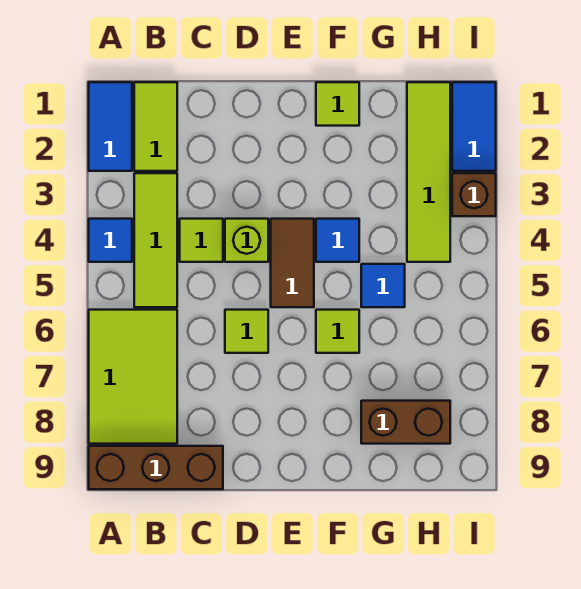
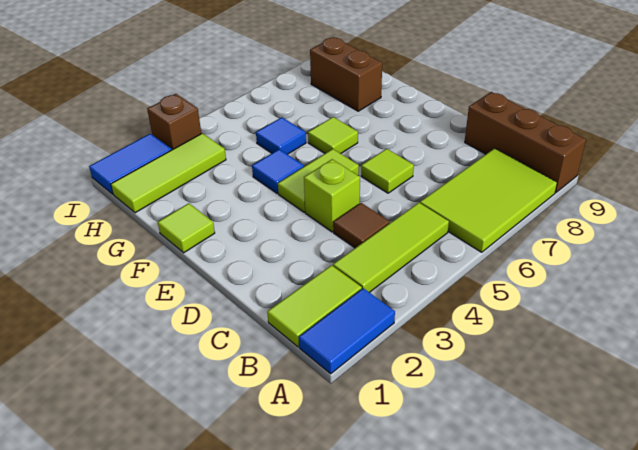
blue tile A4 level 1 -> none
lime tile C4 level 1 -> brown tile C4 level 1
brown tile E4:E5 level 1 -> lime tile E4:E5 level 1
lime tile H1:H4 level 1 -> lime tile H1:H3 level 1

